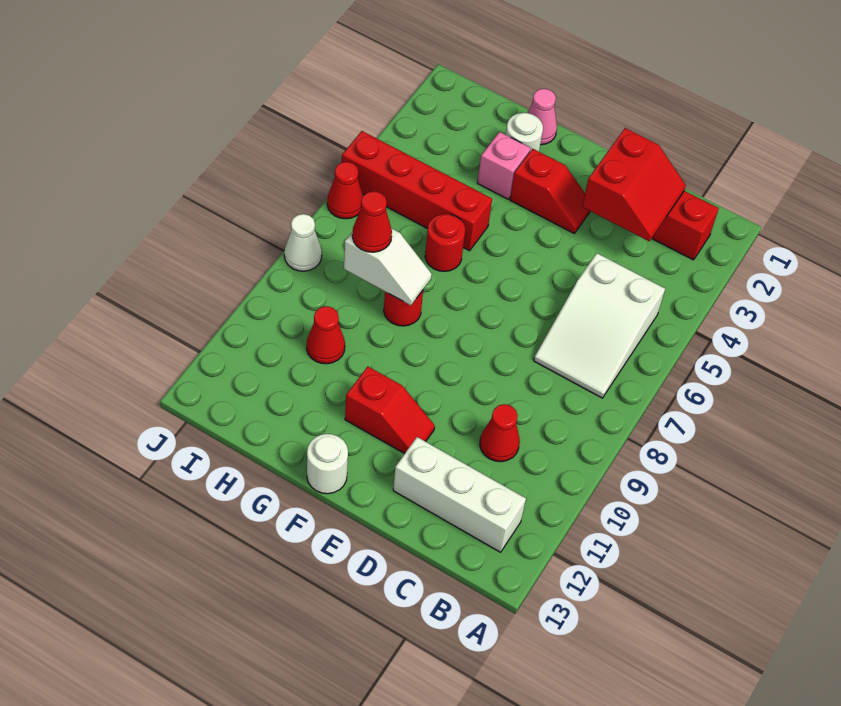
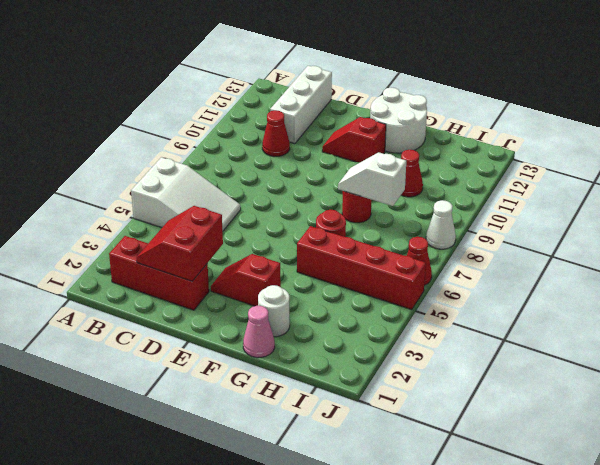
white slope B5:C7 level 1 top 5 -> white slope A5:C6 level 1 top A
white brick B12:D12 level 1 -> white brick C11:C13 level 1
white round brick F13 level 1 -> white round brick F12:G13 level 1
pink brick G3 level 1 -> none
red cone H8 level 3 -> none

